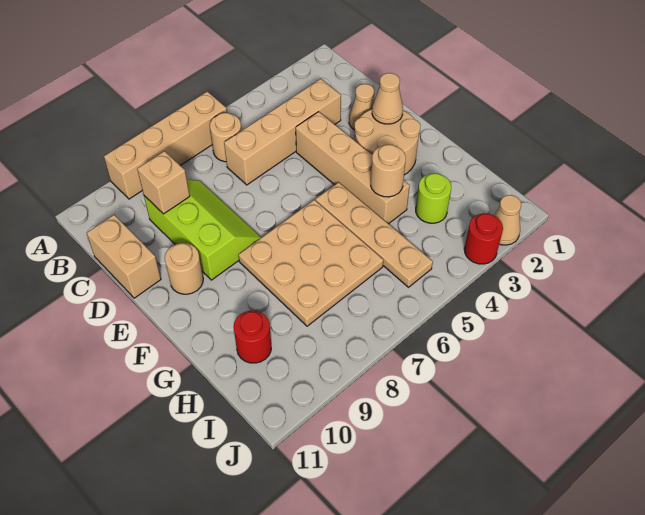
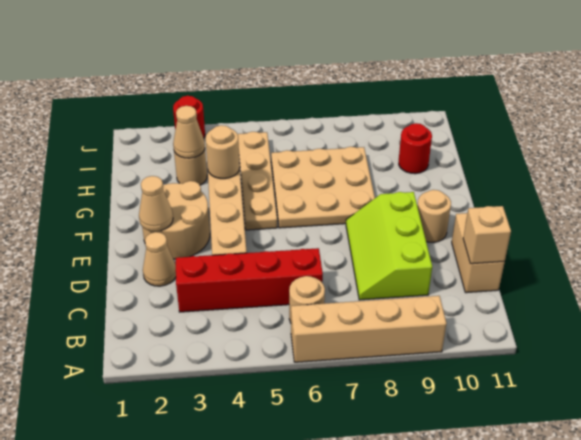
tan brick C3:C6 level 1 -> red brick C3:C6 level 1
tan brick C9 level 2 -> tan brick C11 level 2
lime round brick H3 level 1 -> tan round brick H3 level 1
tan cone J2 level 1 -> tan cone H3 level 2

